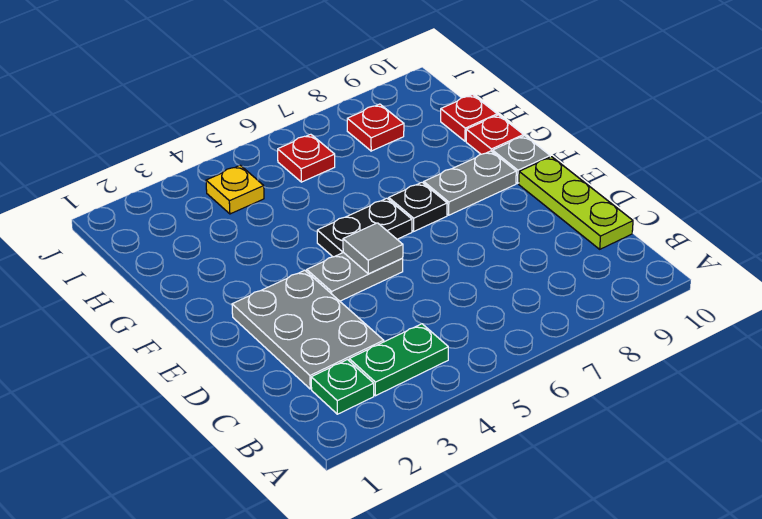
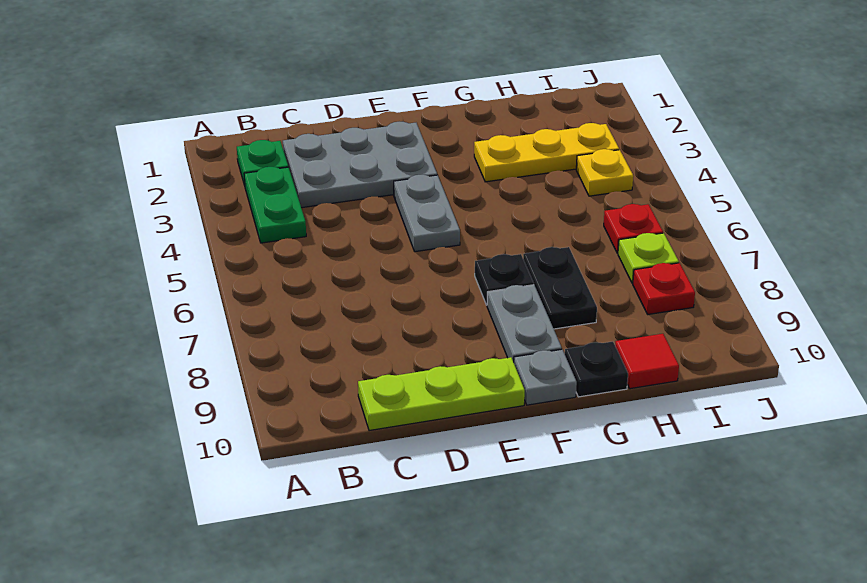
grey tile E5 level 2 -> none
black plate F5:F6 level 1 -> black plate G7:G8 level 1
none -> yellow plate G3:I3 level 1
red plate G10 level 1 -> black plate G10 level 1
red plate H10 level 1 -> red tile H10 level 1
none -> lime plate I7 level 1

